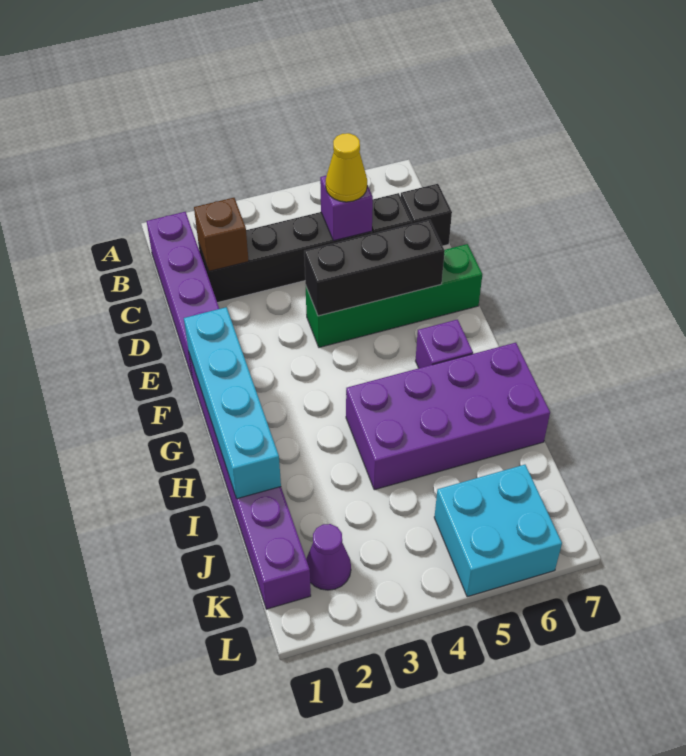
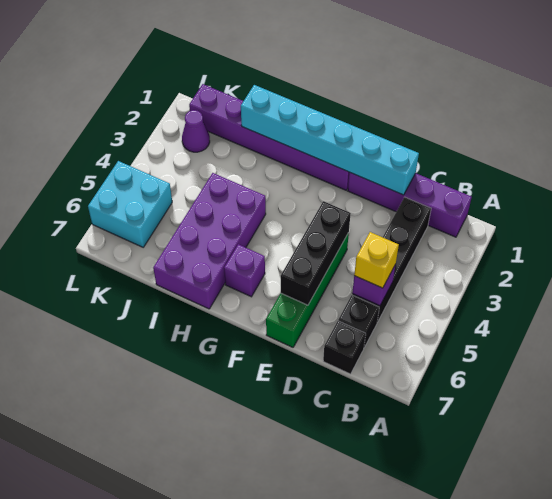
brown brick C2 level 2 -> none
yellow cone C5 level 3 -> yellow brick C5 level 3
cyan brick F1:I1 level 2 -> cyan brick D1:I1 level 2

